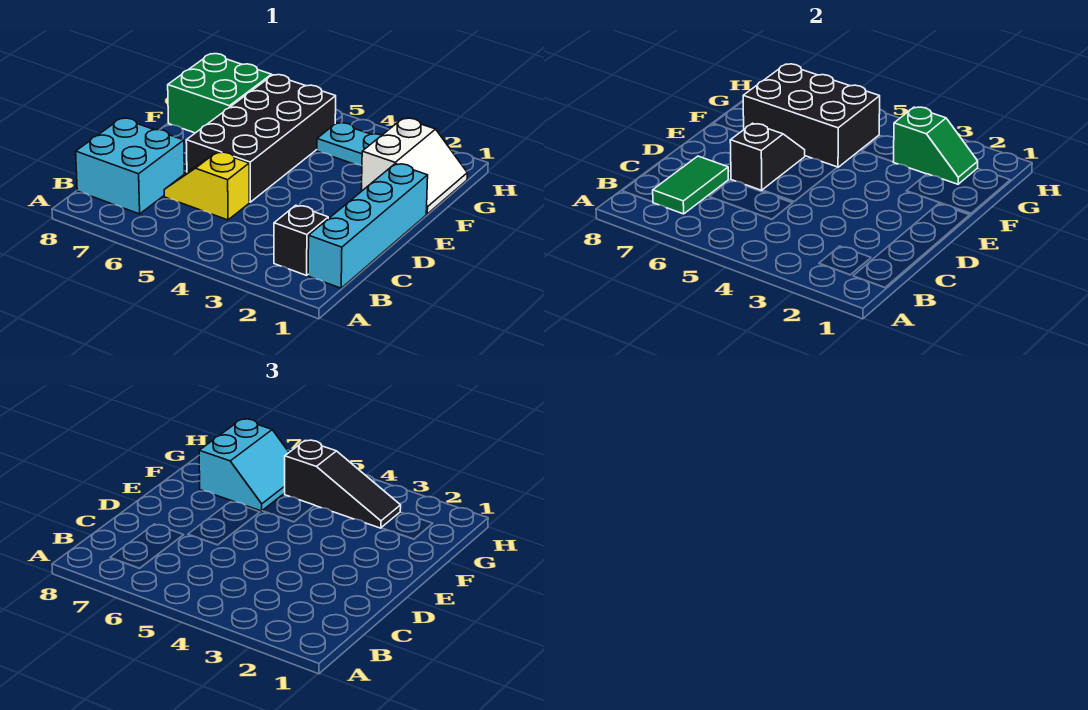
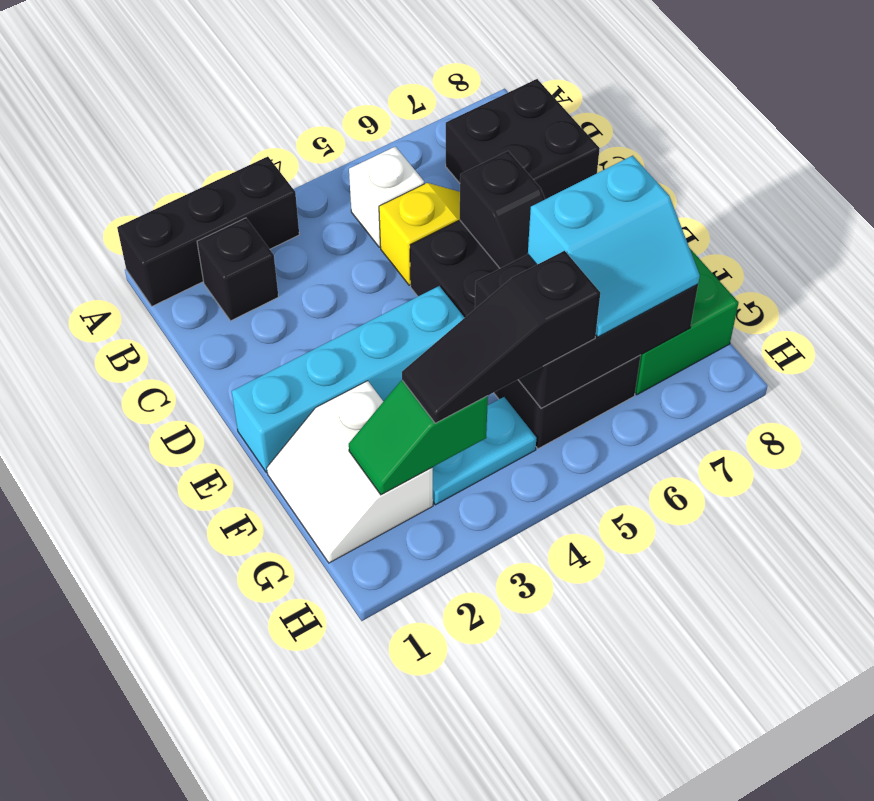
none -> black brick A1:A3 level 1
cyan brick B1:E1 level 1 -> cyan brick E1:E4 level 1
none -> white brick B5 level 1
cyan brick B7:C8 level 1 -> black brick B7:C8 level 1
green tile B7:C7 level 2 -> none
cyan slope F6:G7 level 3 top 7 -> cyan slope F6:G7 level 3 top F

